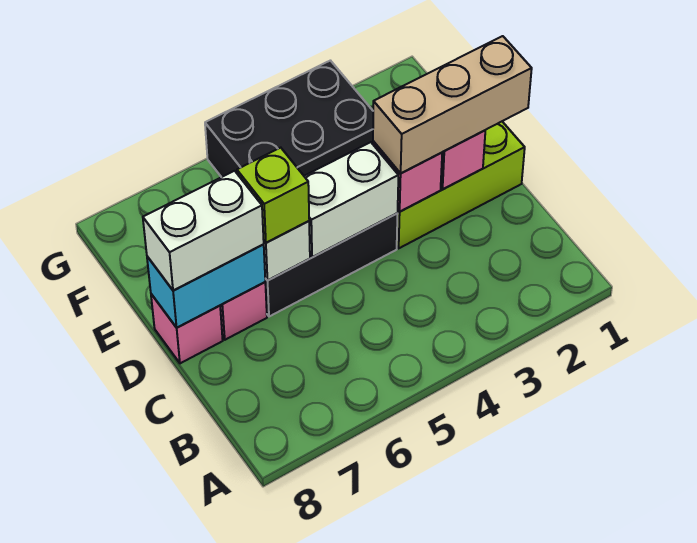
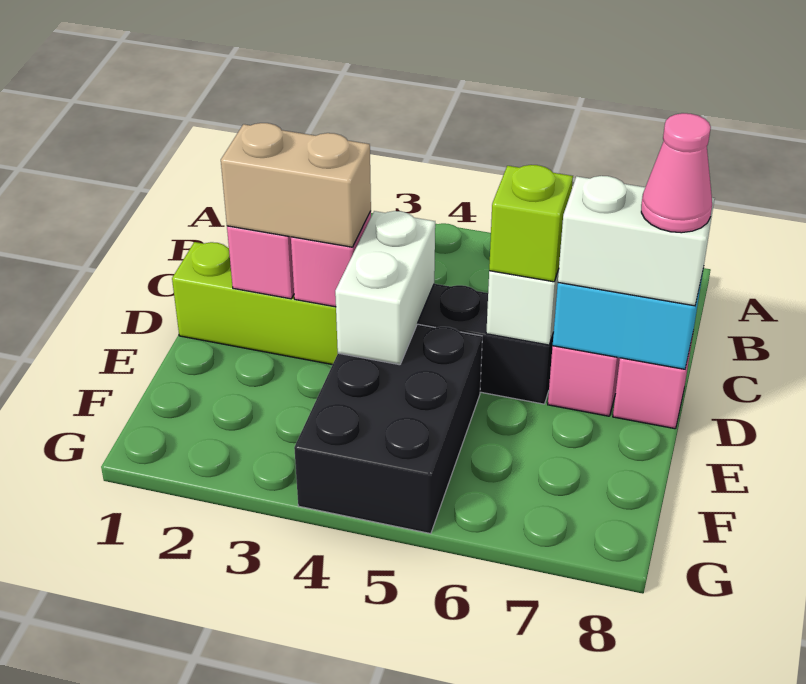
tan brick D1:D3 level 3 -> tan brick D2:D3 level 3
white brick D4:D5 level 2 -> white brick D4:E4 level 2
none -> pink cone D8 level 4
black brick F3:G5 level 1 -> black brick E4:G5 level 1

